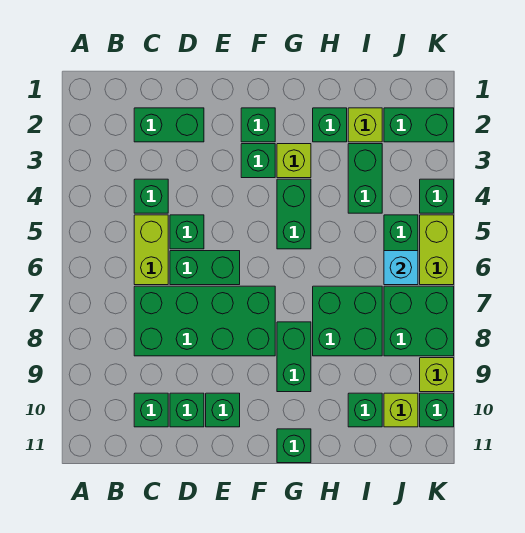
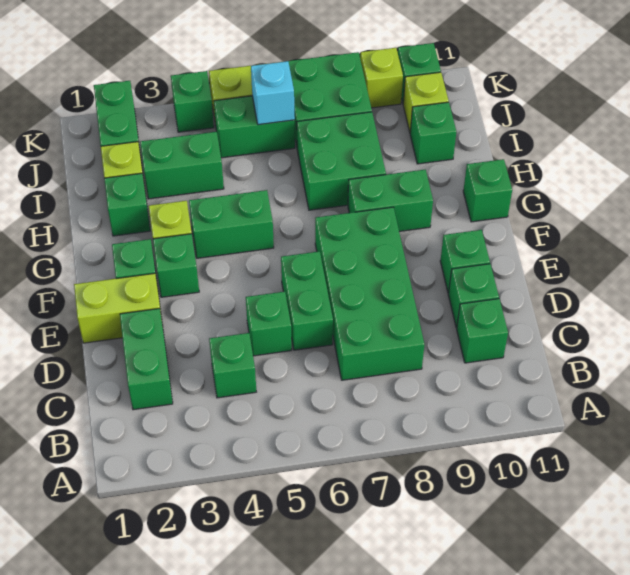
lime brick C5:C6 level 1 -> lime brick E1:E2 level 1

